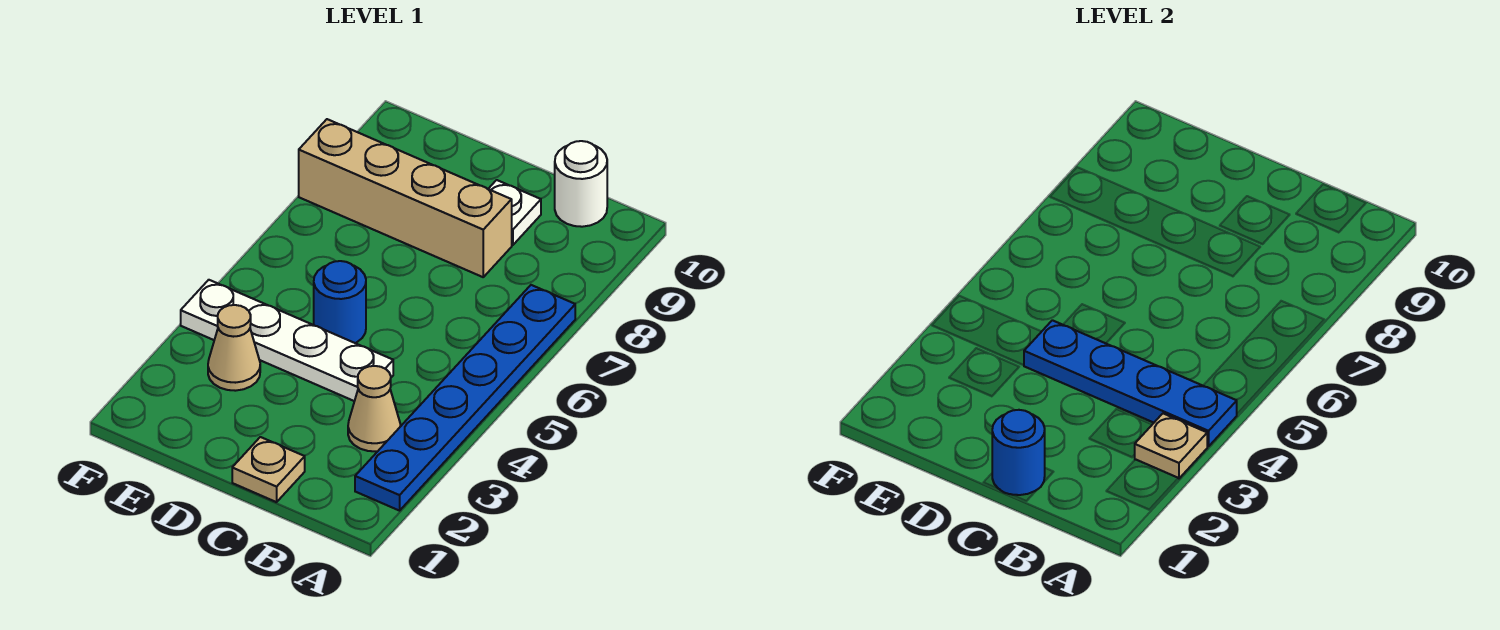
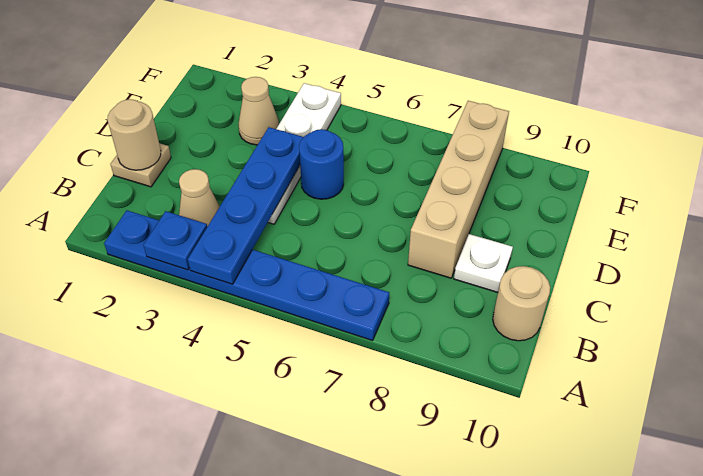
tan plate A3 level 2 -> blue plate A3 level 2
white round brick B10 level 1 -> tan round brick B10 level 1
blue round brick C1 level 2 -> tan round brick C1 level 2

